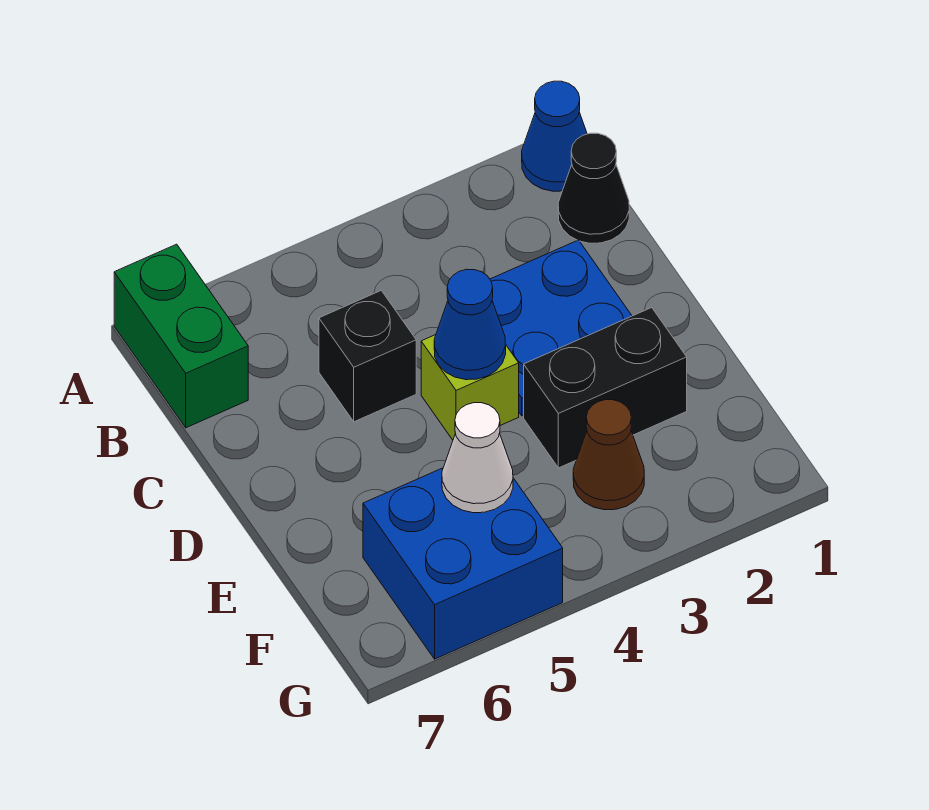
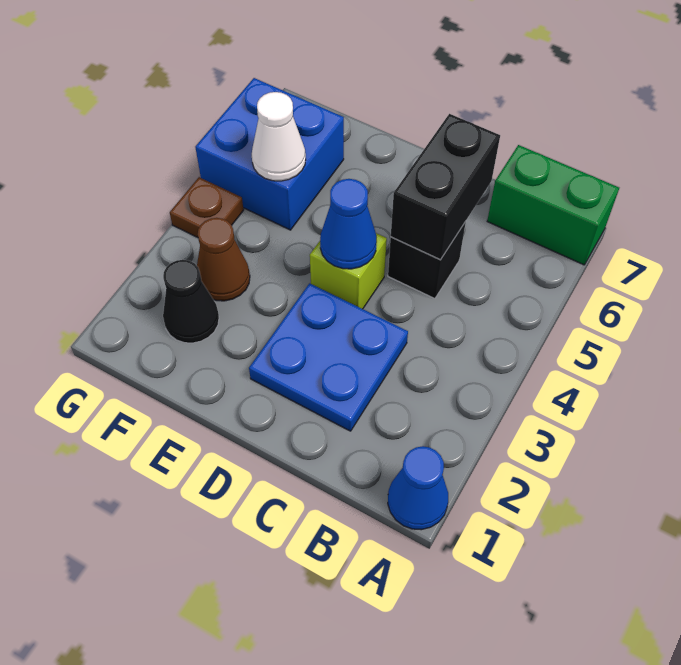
black cone B1 level 1 -> black cone F2 level 1
black brick E2:E3 level 1 -> black brick C5:C6 level 2
none -> brown plate G4 level 1

